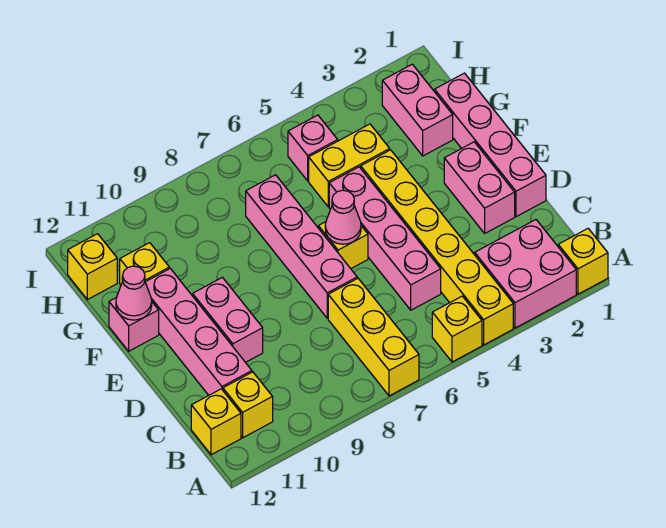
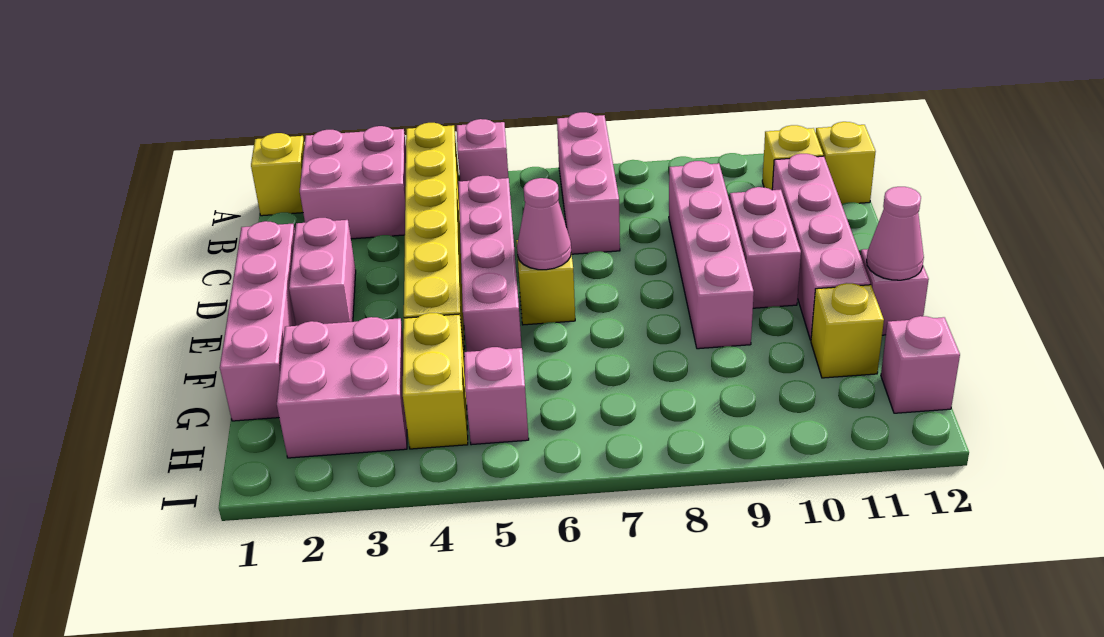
yellow brick A5 level 1 -> pink brick A5 level 1
yellow brick A7:C7 level 1 -> pink brick A7:C7 level 1
pink brick D7:G7 level 1 -> pink brick C9:F9 level 1
pink brick G2:H2 level 1 -> pink brick G2:H3 level 1
yellow brick G4:G5 level 1 -> yellow brick G4:H4 level 1
yellow brick H12 level 1 -> pink brick H12 level 1

